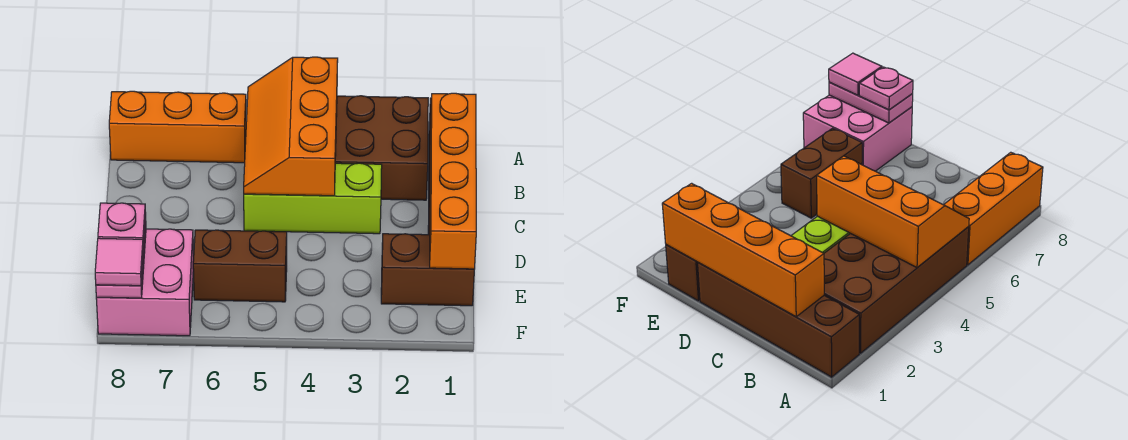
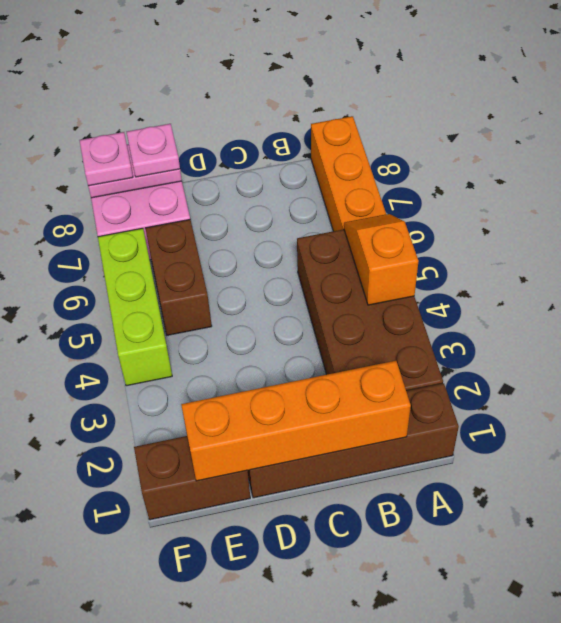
orange slope A4:C5 level 2 top 4 -> orange slope A4:A5 level 2 top 4
lime brick C3:C5 level 1 -> lime brick F4:F6 level 1
brown brick E1:E2 level 1 -> brown brick E1:F1 level 1
pink tile F8 level 3 -> pink plate F8 level 3

